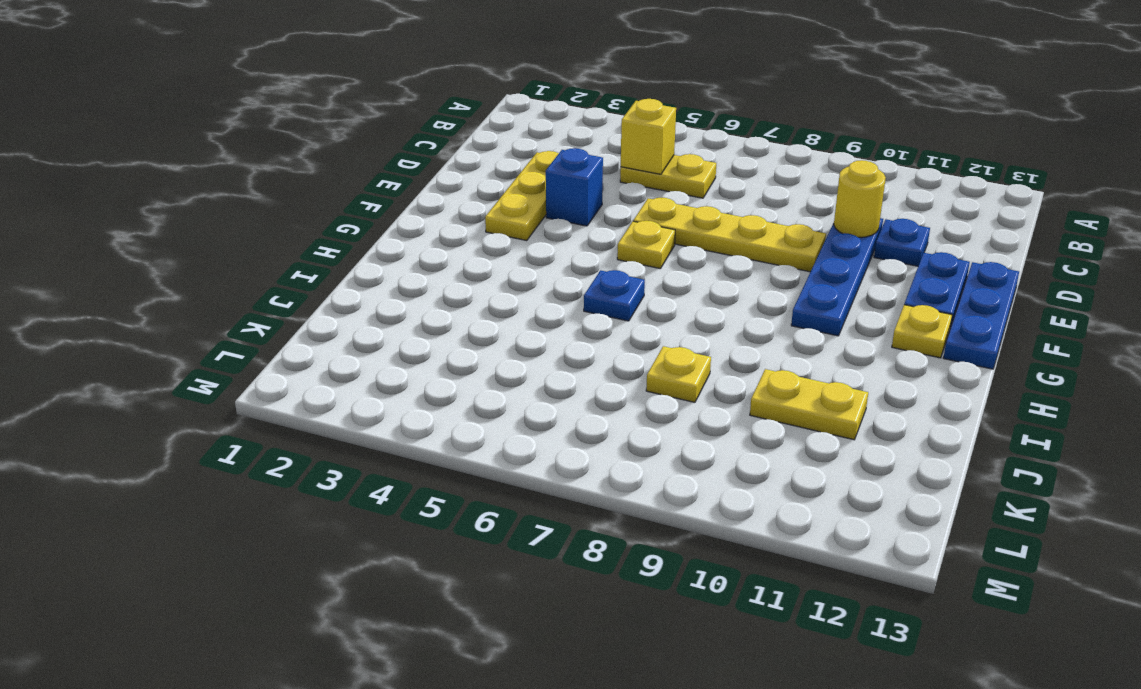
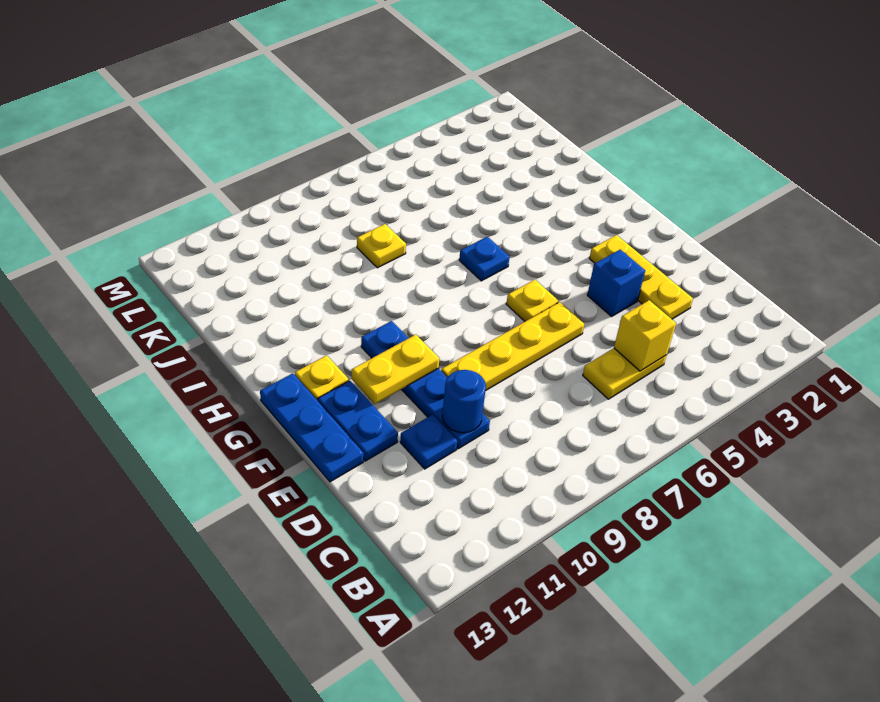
yellow round brick D10 level 2 -> blue round brick D10 level 2
yellow plate J10:J11 level 1 -> yellow plate F10:F11 level 2

